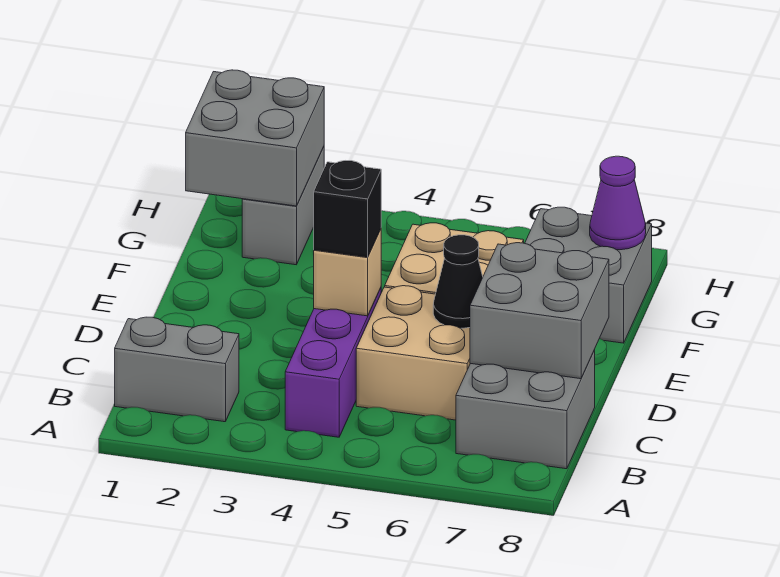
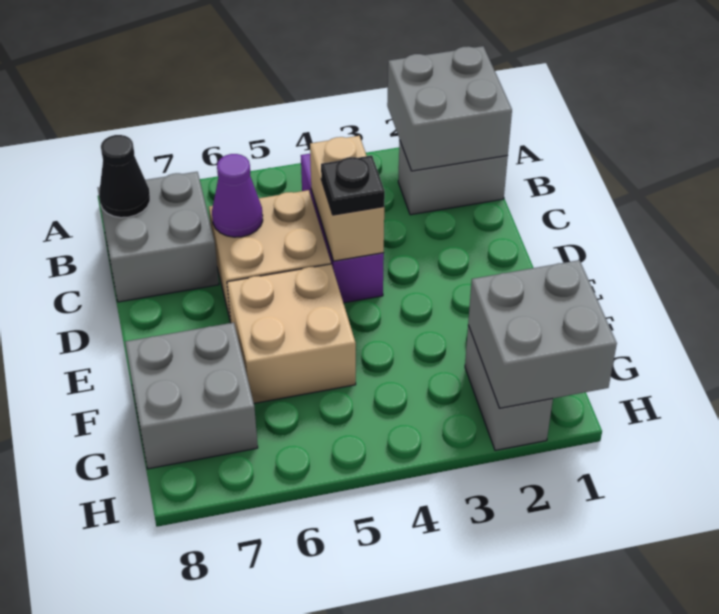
grey brick C7:D8 level 2 -> grey brick A1:B2 level 2
tan brick D4 level 2 -> tan brick C4:D4 level 2
black brick D4 level 3 -> black plate D4 level 3
black cone D6 level 2 -> black cone B8 level 2
purple cone G8 level 2 -> purple cone C6 level 2

